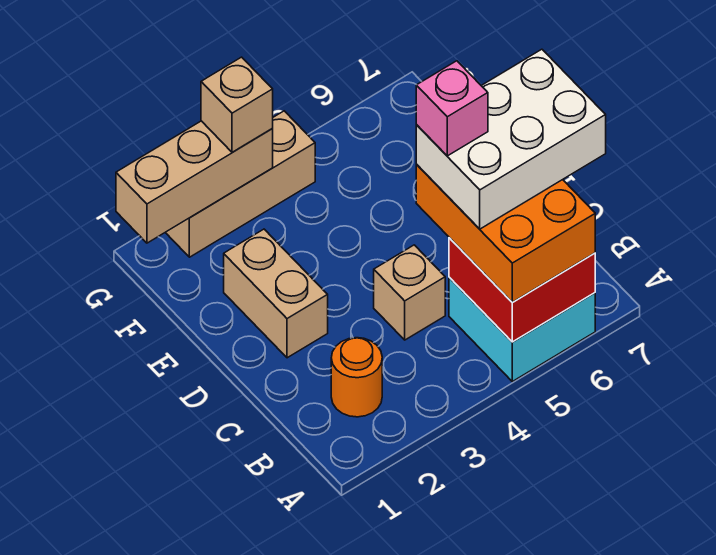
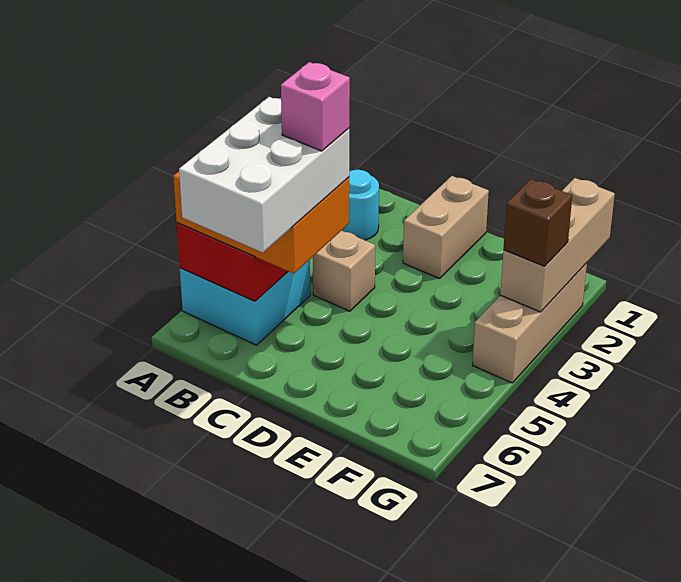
orange round brick B2 level 1 -> cyan round brick B2 level 1
tan brick D2:E2 level 1 -> tan brick D1:D2 level 1
tan brick G3 level 3 -> brown brick G3 level 3

